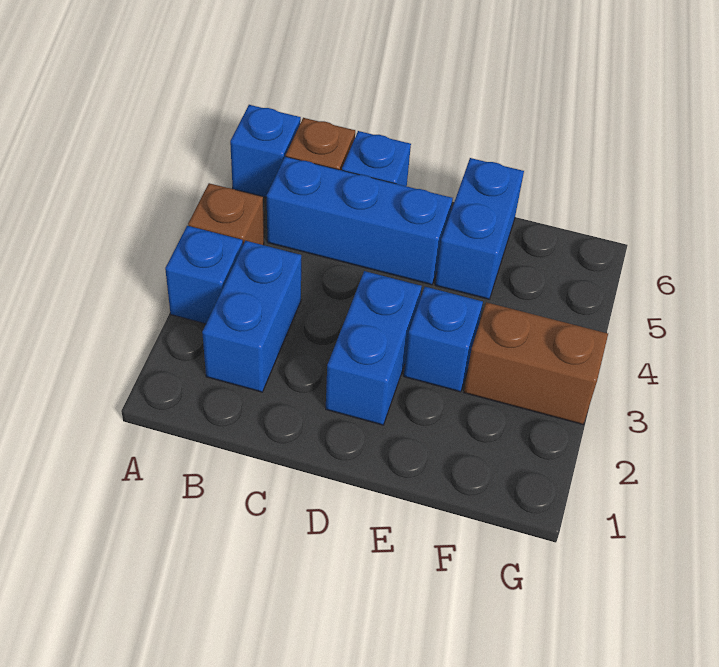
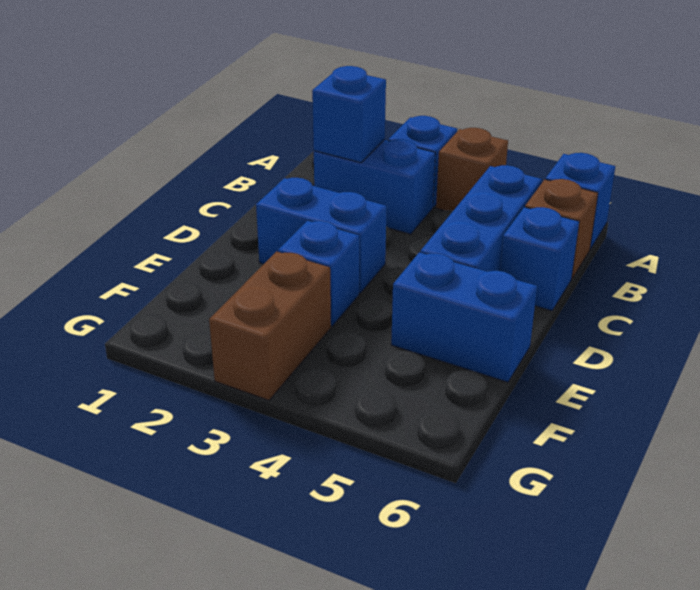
none -> blue brick B2 level 2

